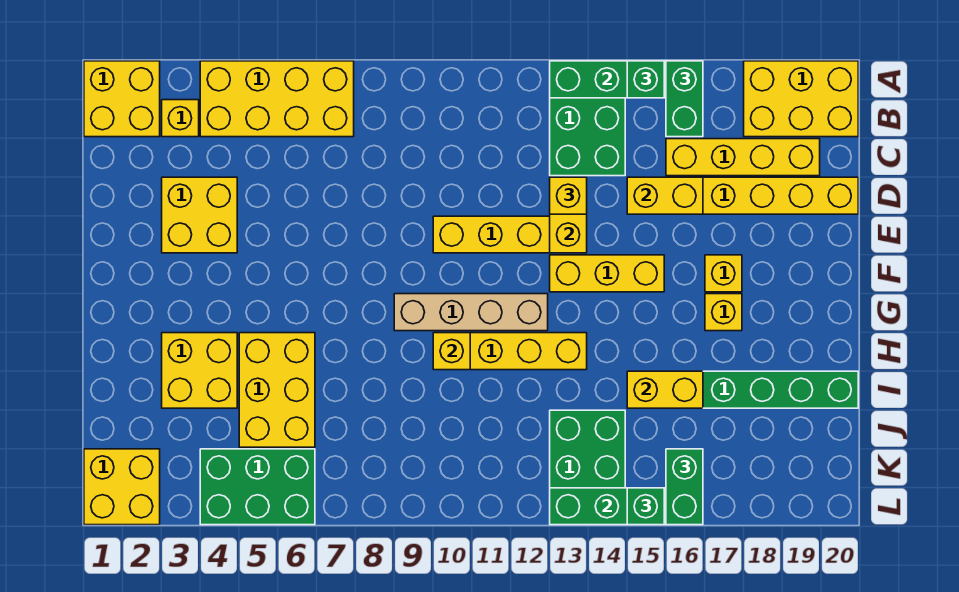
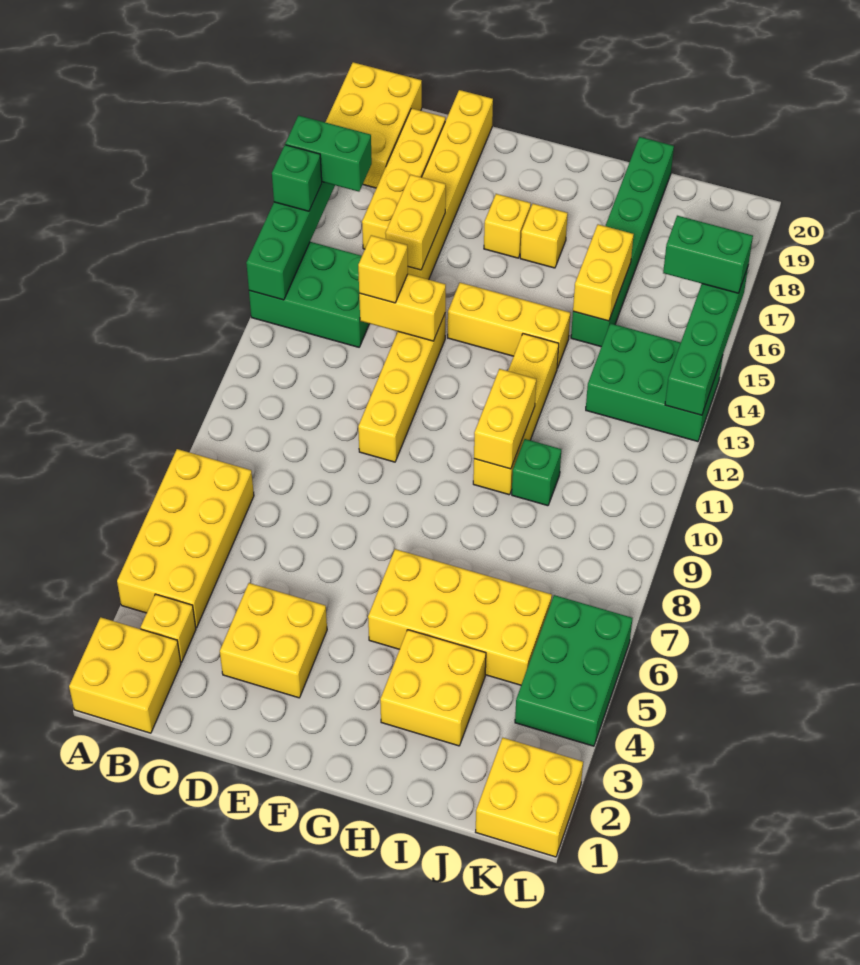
yellow brick F13:F15 level 1 -> yellow brick F14:H14 level 1
tan brick G9:G12 level 1 -> none
yellow brick H5:J6 level 1 -> yellow brick G5:J6 level 1
yellow brick H10 level 2 -> yellow brick H10:H11 level 2
green brick L15 level 3 -> green brick I10 level 1

